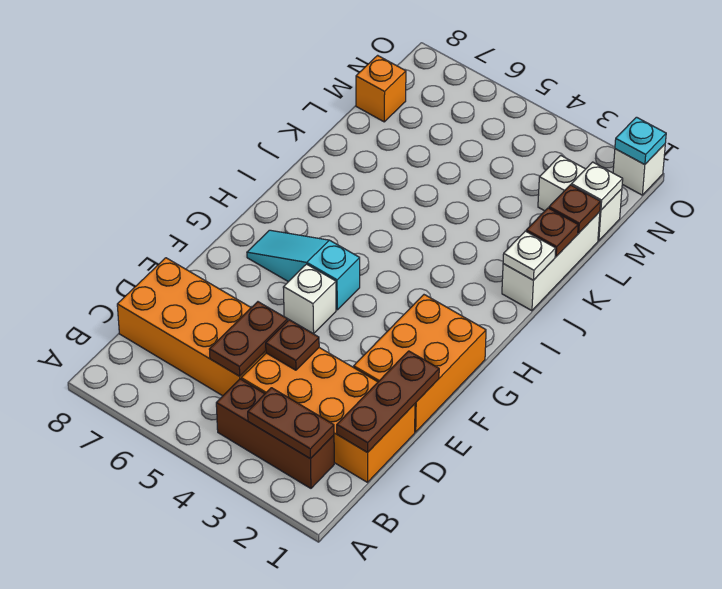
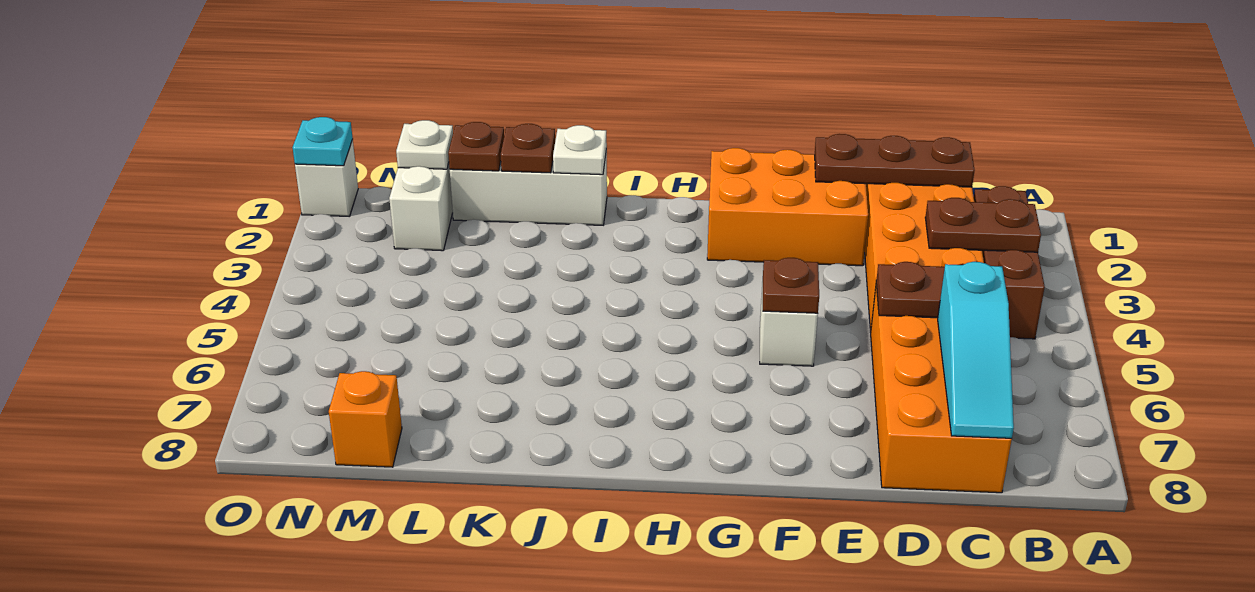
brown plate B2:B3 level 2 -> brown plate B3:C3 level 2
brown plate D4 level 2 -> brown plate F5 level 2
cyan slope G5:G7 level 1 top 5 -> cyan slope C6:C8 level 2 top 6

